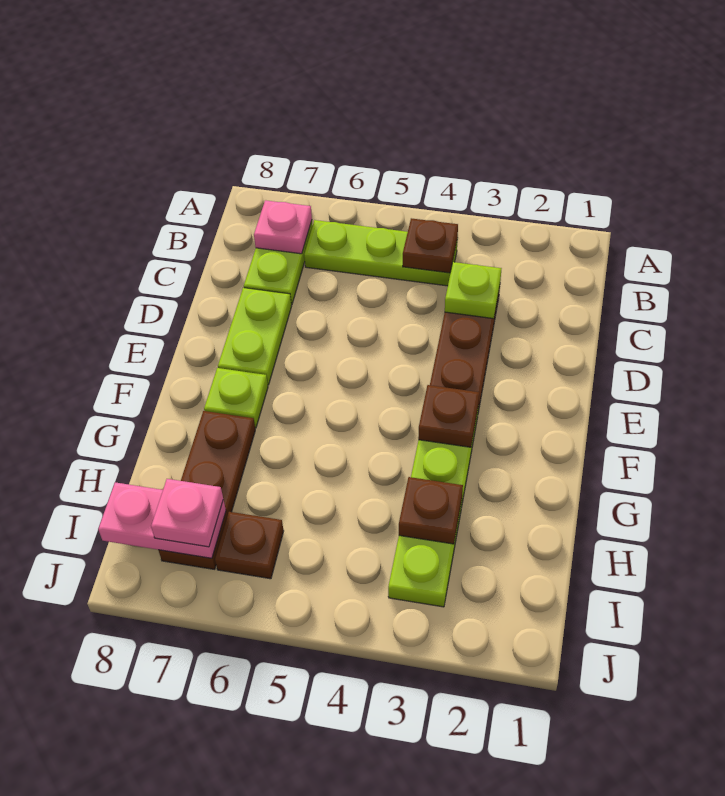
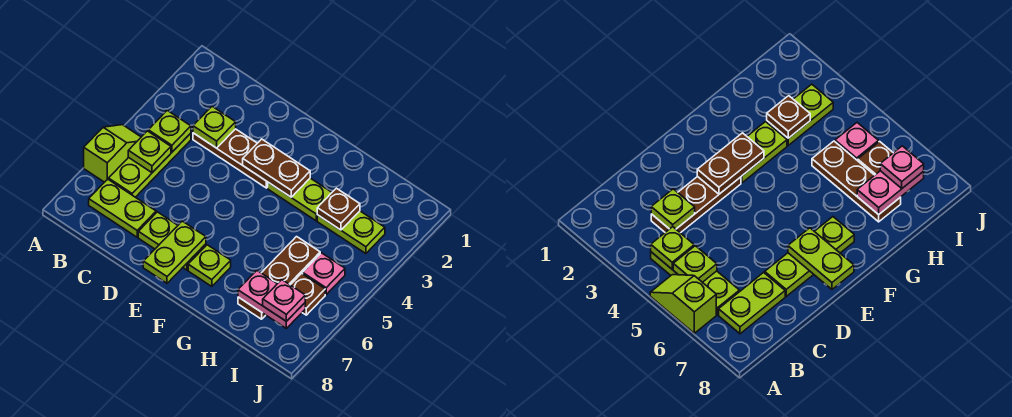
none -> lime slope A5:A6 level 1 top 6
brown plate B4 level 2 -> lime plate B4 level 2
none -> lime plate B5 level 2
pink plate B7 level 2 -> pink plate I5 level 1
none -> lime plate E7:E8 level 2
brown plate F3 level 2 -> brown plate E3:F3 level 2
brown plate G7:I7 level 1 -> brown plate H5:H7 level 1
pink plate I7:I8 level 2 -> pink plate H7:I7 level 2

